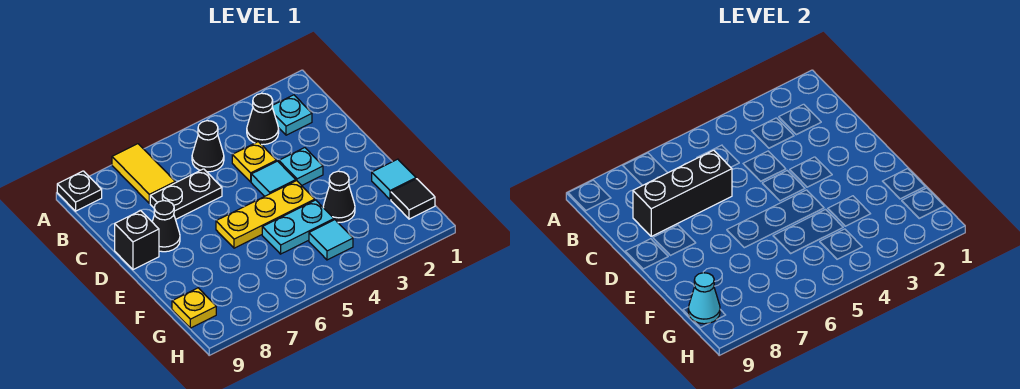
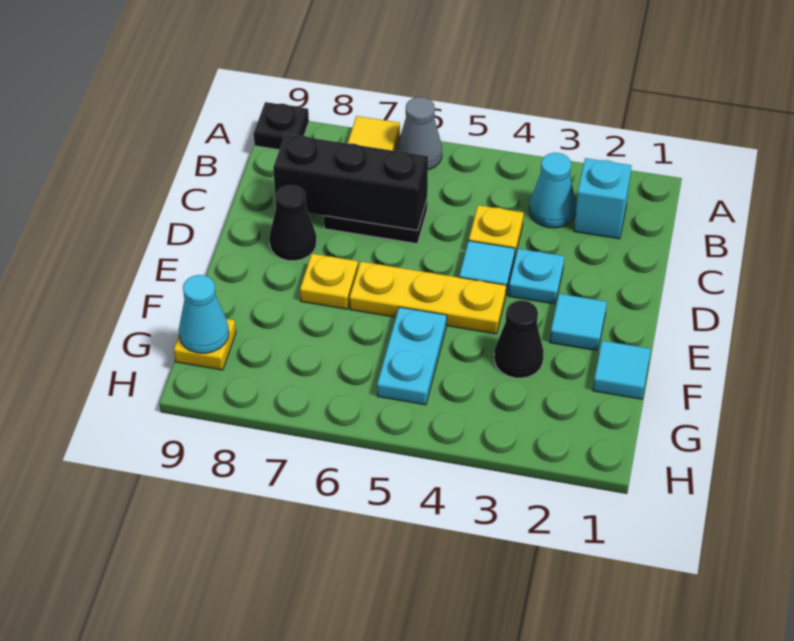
none -> grey cone A6 level 1
cyan plate B2 level 1 -> cyan brick B2 level 1
black cone B3 level 1 -> cyan cone B3 level 1
black cone B5 level 1 -> none
black brick D9 level 1 -> none
none -> yellow plate E7 level 1
cyan plate F4:F5 level 1 -> cyan plate F5:G5 level 1
black tile G1 level 1 -> none
cyan tile G4 level 1 -> cyan tile E2 level 1

